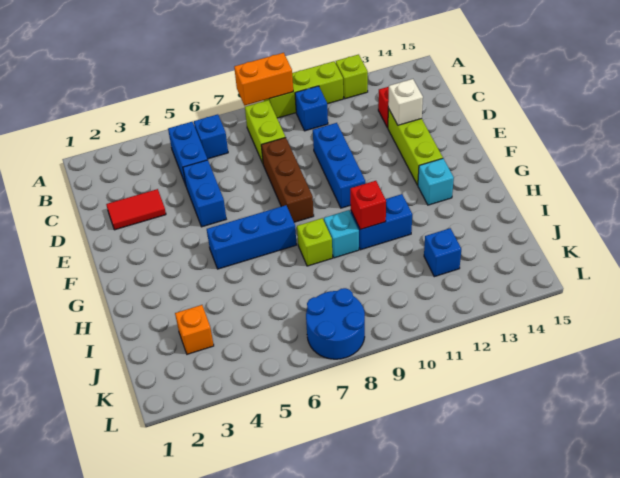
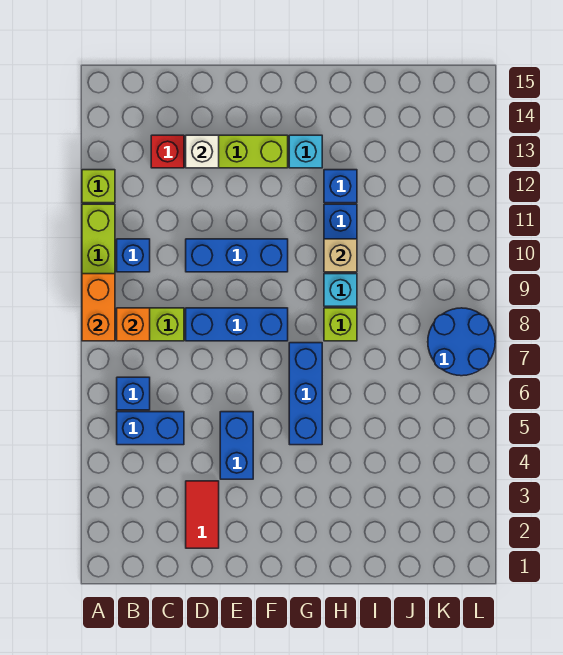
blue brick D5:E5 level 1 -> blue brick E4:E5 level 1
brown brick D8:F8 level 1 -> blue brick D8:F8 level 1
red brick H10 level 2 -> tan brick H10 level 2
orange brick J3 level 1 -> orange brick B8 level 2
blue brick J12 level 1 -> blue brick H12 level 1

